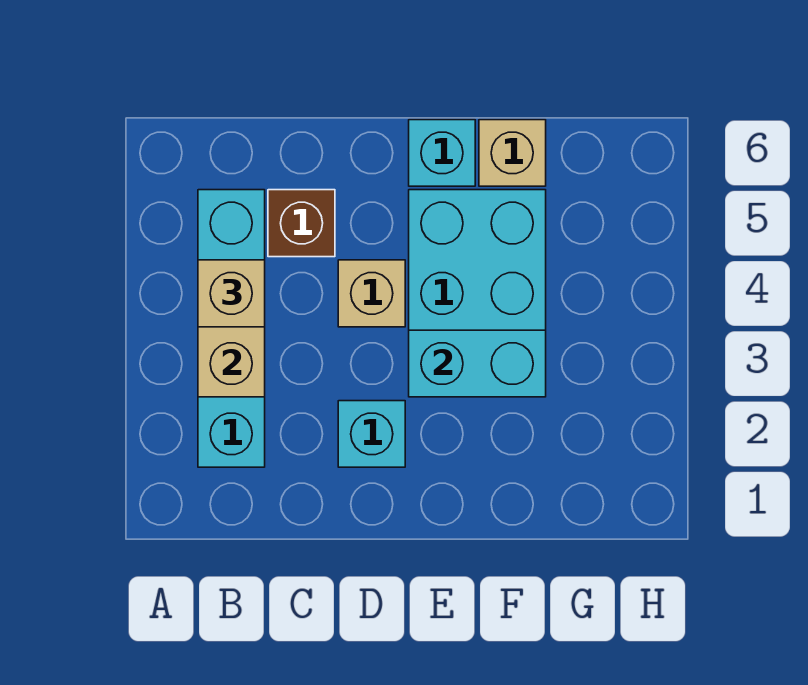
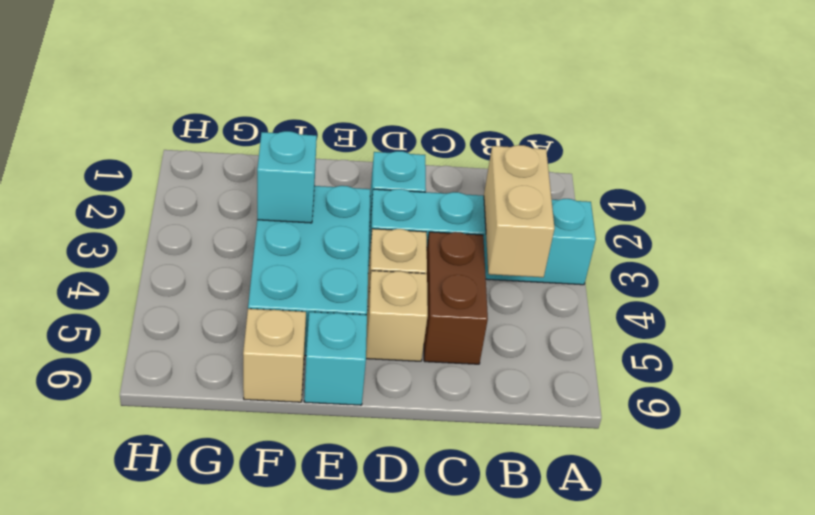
cyan brick B2:B5 level 1 -> cyan brick A3:D3 level 1
tan brick B4 level 3 -> tan brick D5 level 1
brown brick C5 level 1 -> brown brick C4:C5 level 1
cyan brick E3:F3 level 2 -> cyan brick F3 level 2

